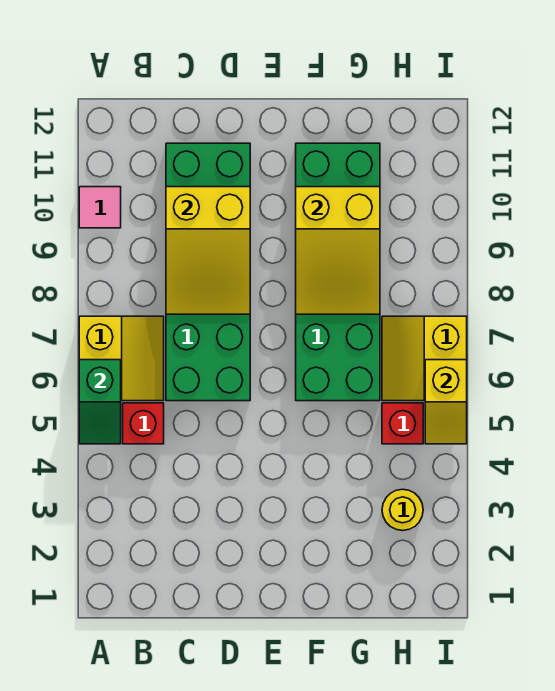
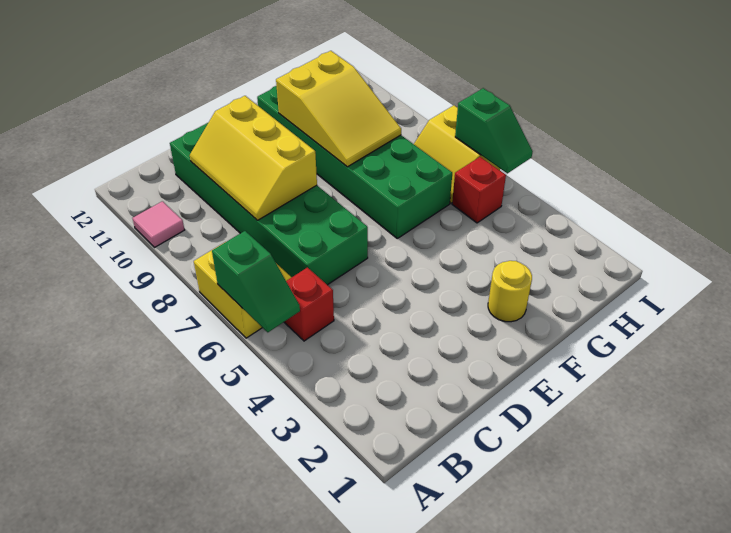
yellow slope C8:D10 level 2 top 10 -> yellow slope C8:D10 level 2 top D
yellow round brick H3 level 1 -> yellow round brick F2 level 1
yellow slope I5:I6 level 2 top 6 -> green slope I5:I6 level 2 top 6

